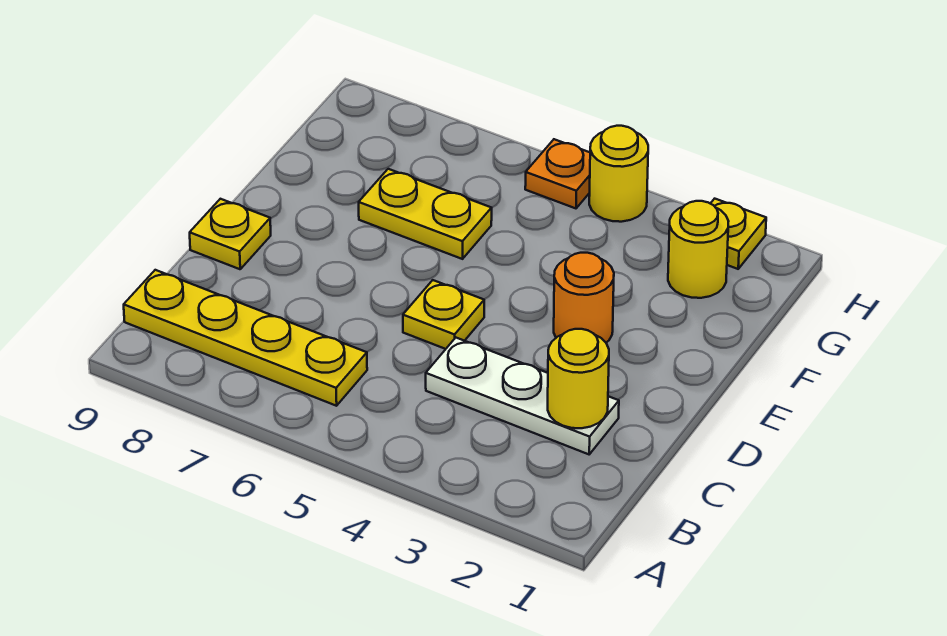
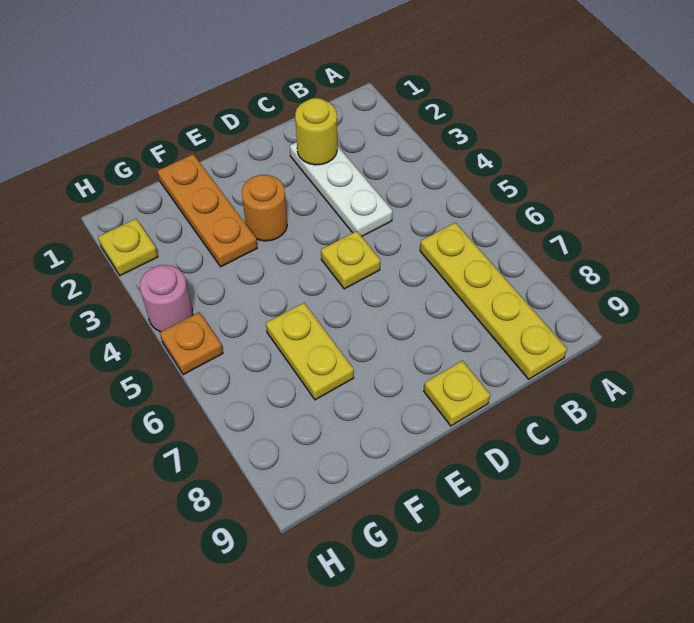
none -> orange plate F1:F3 level 1
yellow round brick G2 level 1 -> none
yellow round brick H4 level 1 -> pink round brick H4 level 1

